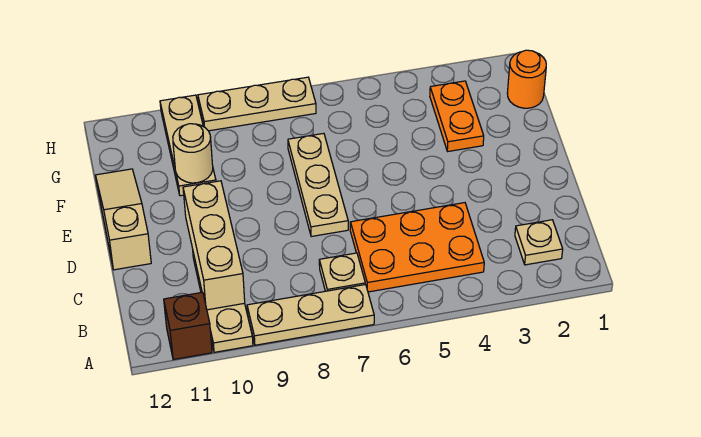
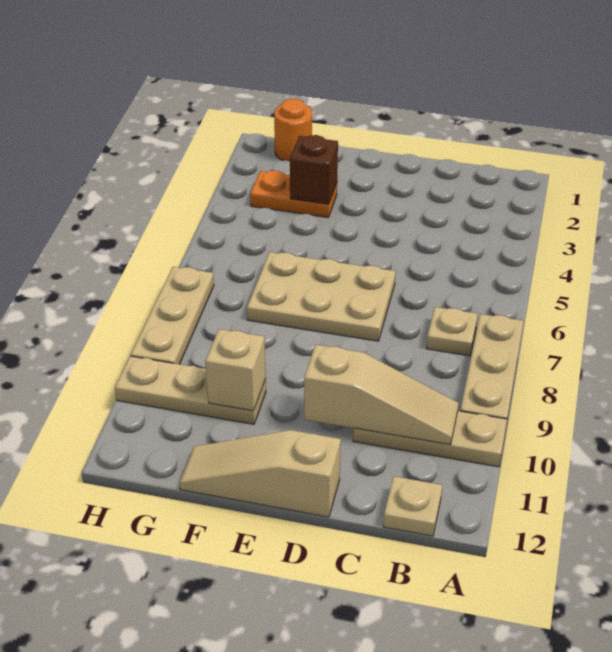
brown brick A11 level 1 -> brown brick F3 level 2
tan plate B2 level 1 -> tan plate B12 level 1
orange plate B4:C6 level 1 -> none
tan brick B10:D10 level 2 -> tan slope B10:D10 level 2 top D
tan plate D7:F7 level 1 -> tan plate D6:F7 level 1
tan round brick F10 level 2 -> tan brick F10 level 2

